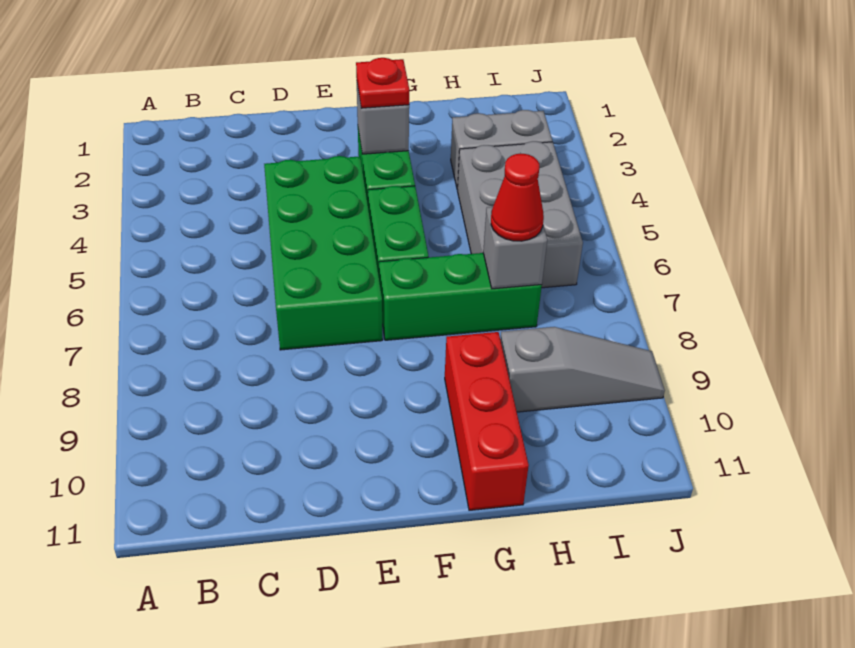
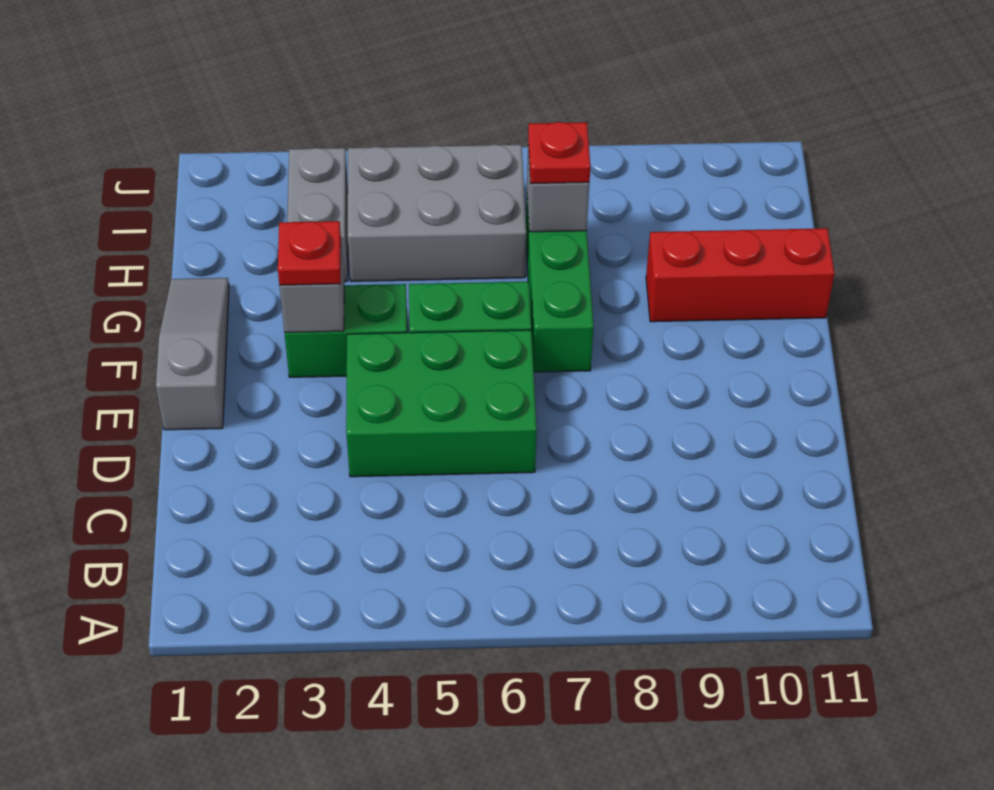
green brick D4:E7 level 1 -> green brick D4:E6 level 1
red cone H7 level 3 -> red plate H7 level 3
grey slope H9:J9 level 1 top H -> grey slope E1:G1 level 1 top E

